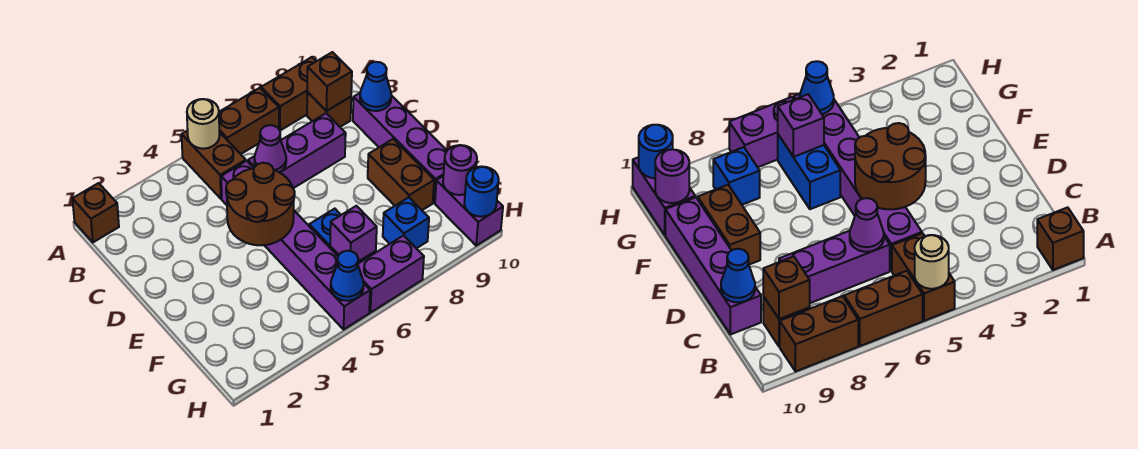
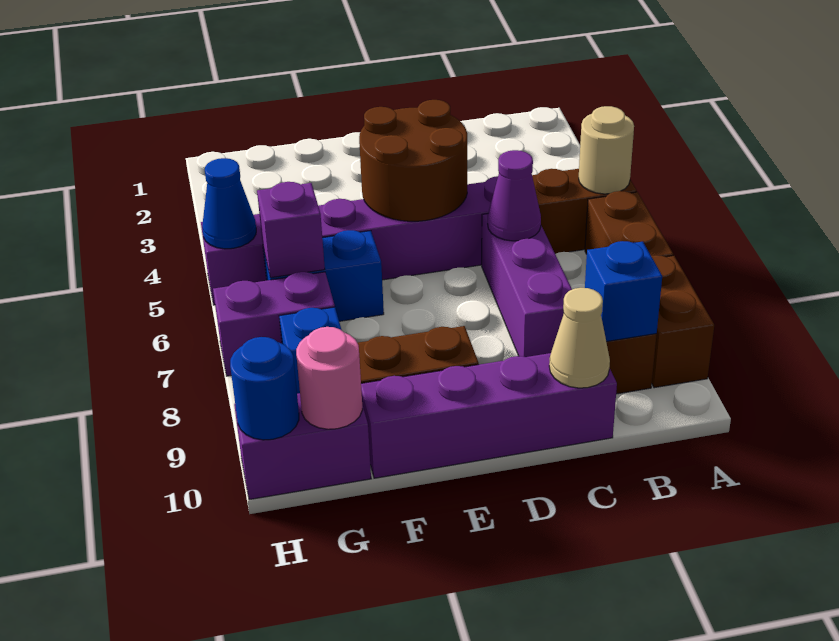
brown brick A1 level 1 -> none
brown brick B9 level 2 -> blue brick B9 level 2
blue cone C10 level 2 -> tan cone C10 level 2
purple round brick G10 level 2 -> pink round brick G10 level 2
purple brick H6:H7 level 1 -> purple brick G7:H7 level 1

